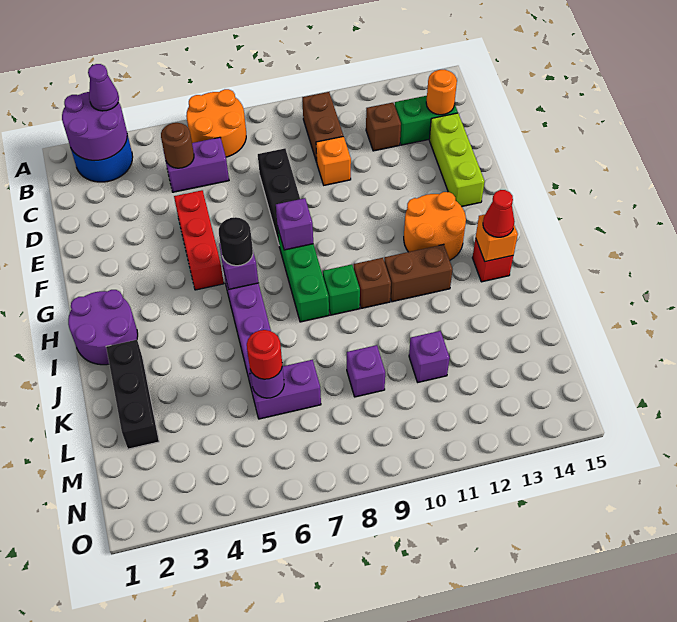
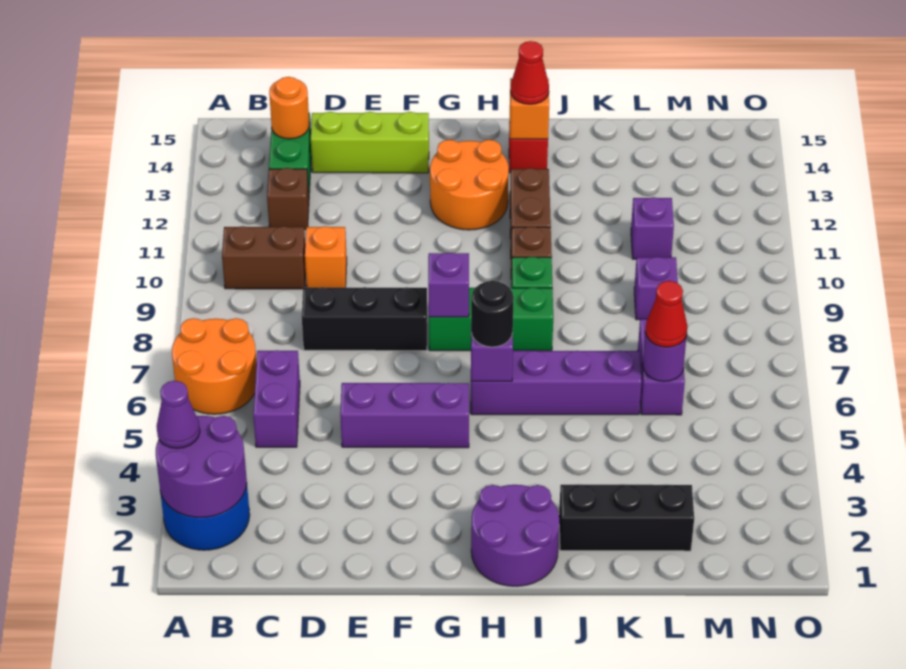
brown round brick C5 level 2 -> none
red brick E5:G5 level 1 -> purple brick E5:G5 level 1
red round brick L6 level 3 -> red cone L6 level 3

